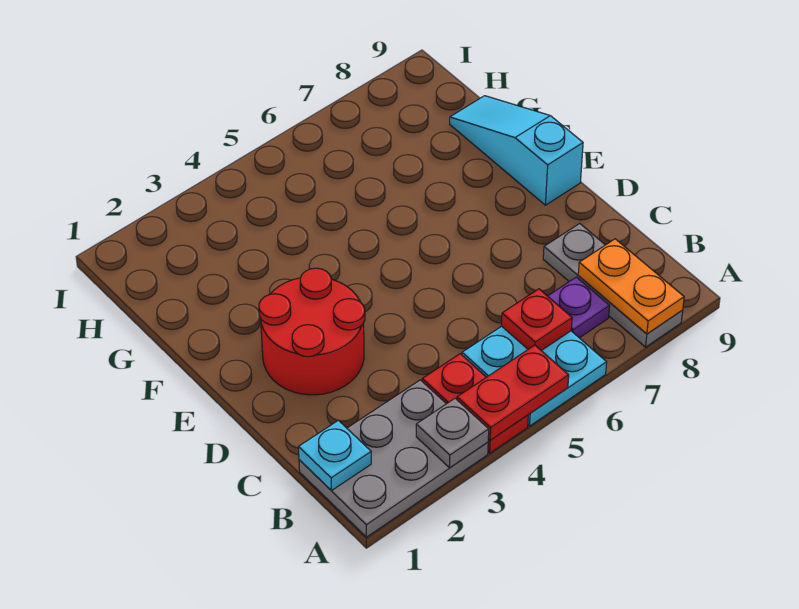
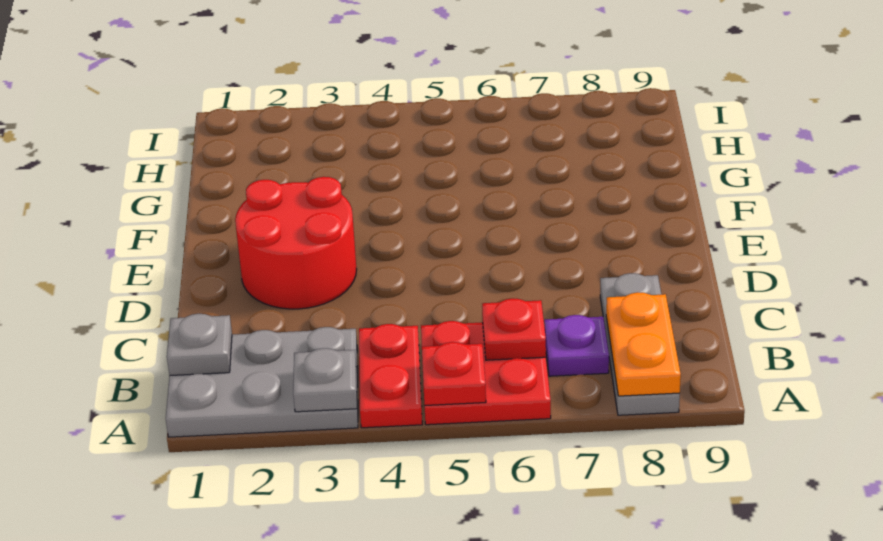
red plate A4:A5 level 2 -> red plate A5 level 2
cyan plate A5:B6 level 1 -> red plate A5:B6 level 1
cyan plate B1 level 2 -> grey plate B1 level 2
cyan slope E9:G9 level 1 top E -> none

